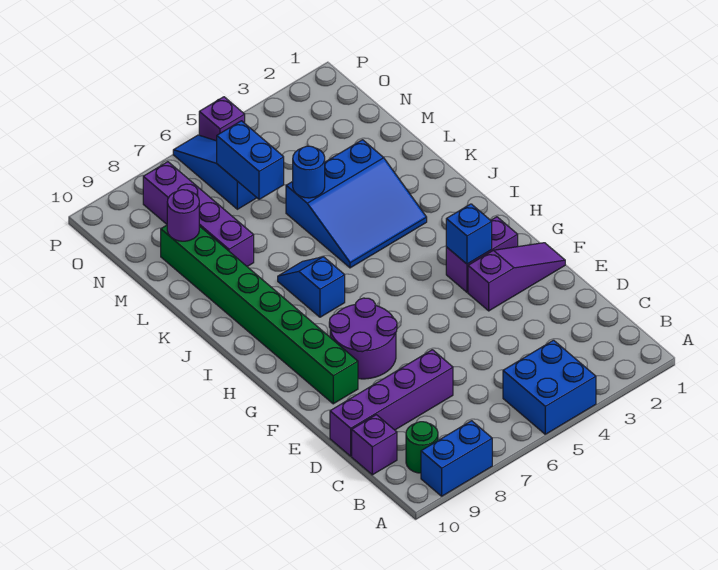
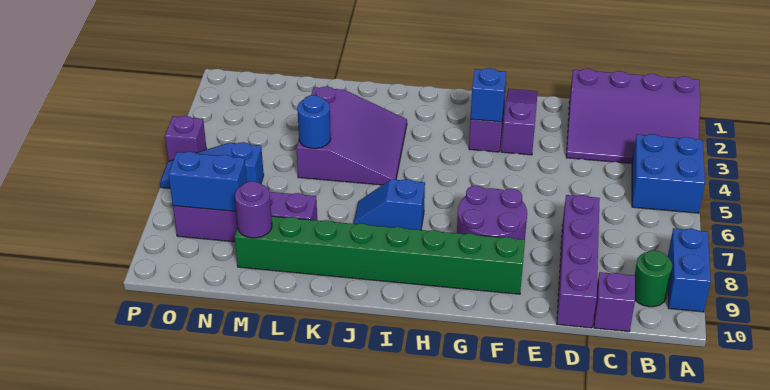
none -> purple slope A1:D3 level 1 top 1
blue slope J3:L5 level 1 top L -> purple slope J3:L5 level 1 top L
blue brick M6:N6 level 2 -> blue brick N8:O8 level 2

